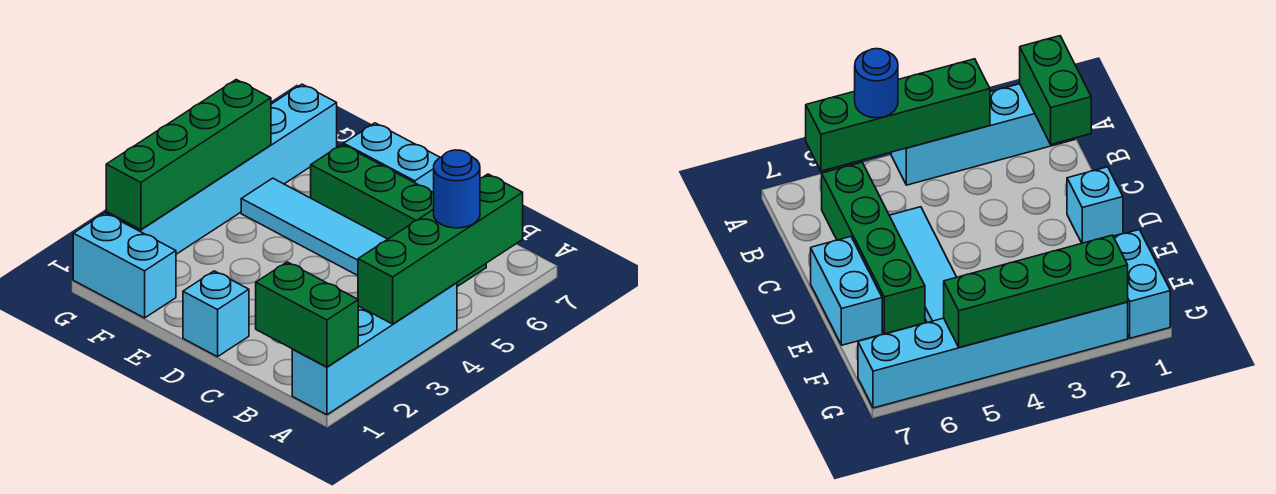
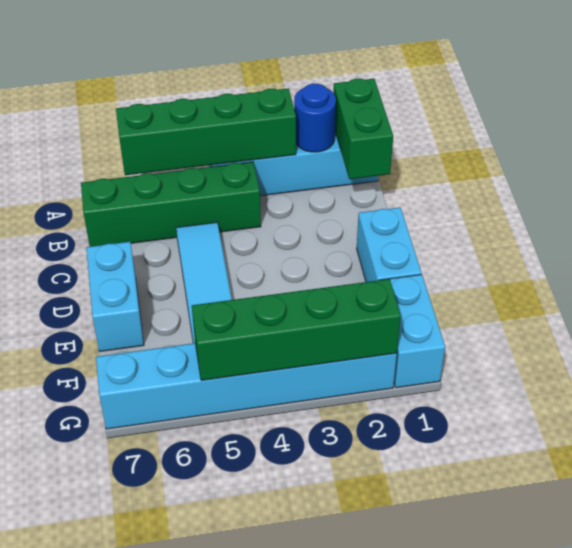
blue round brick A5 level 3 -> blue round brick A2 level 2
green brick B6:E6 level 1 -> green brick B4:B7 level 1
cyan brick D1 level 1 -> cyan brick D1:E1 level 1

